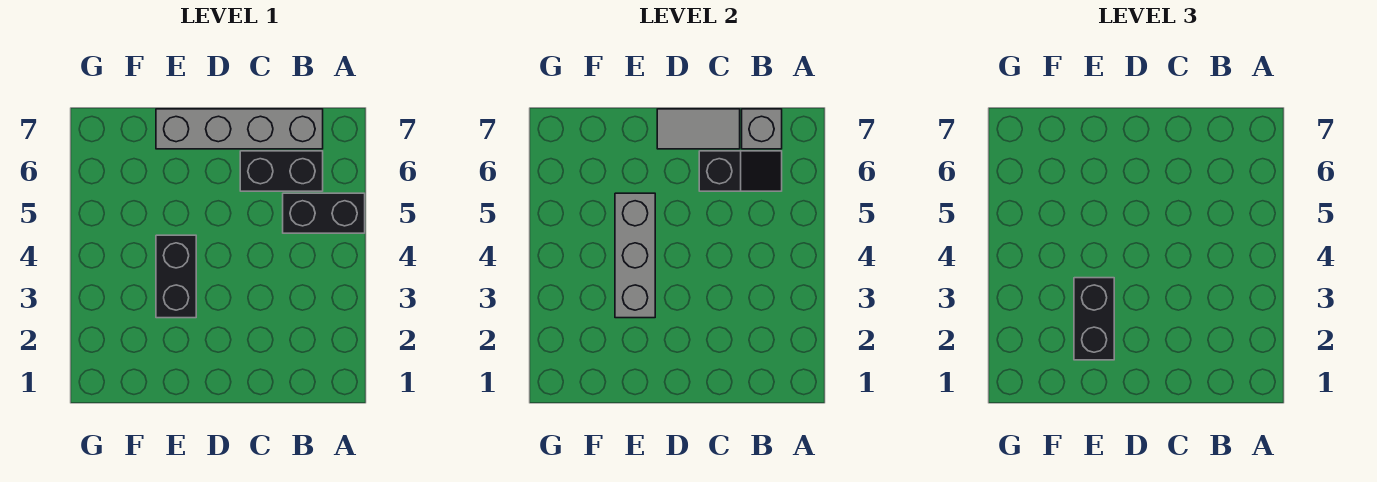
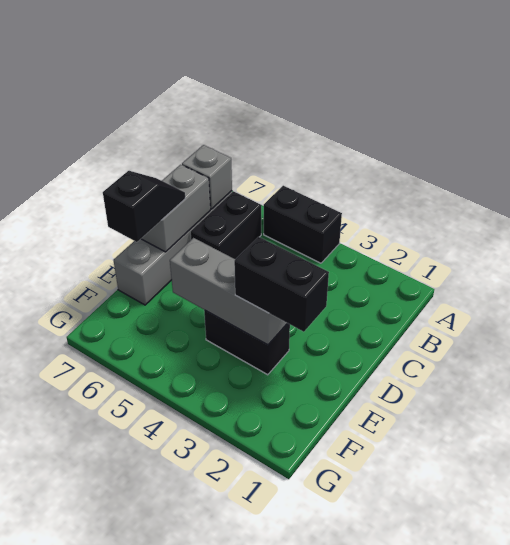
black brick A5:B5 level 1 -> black brick A4:A5 level 1
black slope B6:C6 level 2 top C -> black slope D7:E7 level 3 top E
grey tile C7:D7 level 2 -> grey brick C7:D7 level 2

